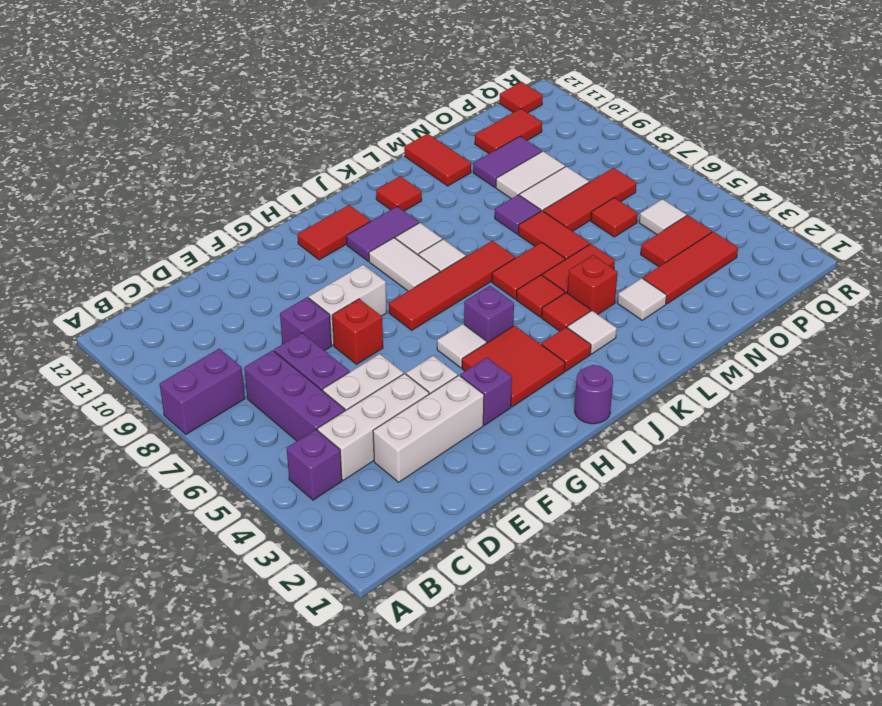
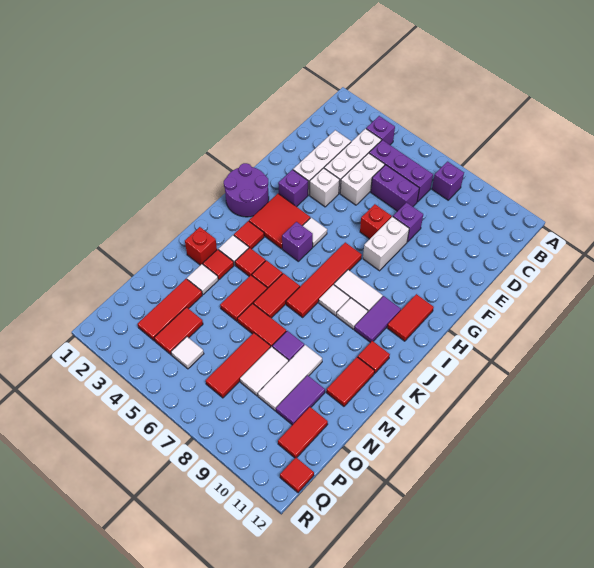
purple brick A8:B8 level 1 -> purple brick B8 level 1
purple round brick I1 level 1 -> purple round brick H1:I2 level 1
red brick L4 level 1 -> red brick L2 level 1
red tile M11:M12 level 1 -> red tile L11:M11 level 1
white tile N9:O9 level 1 -> white tile M9:O9 level 1
red tile O6 level 1 -> red tile L3 level 1

